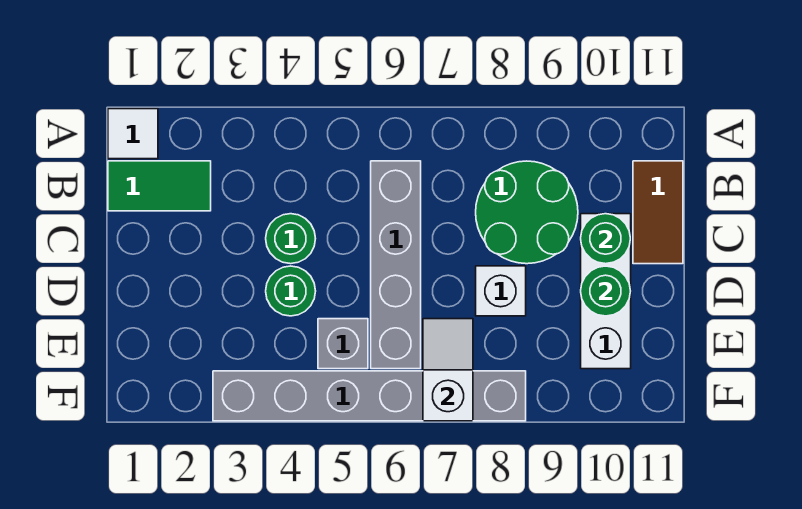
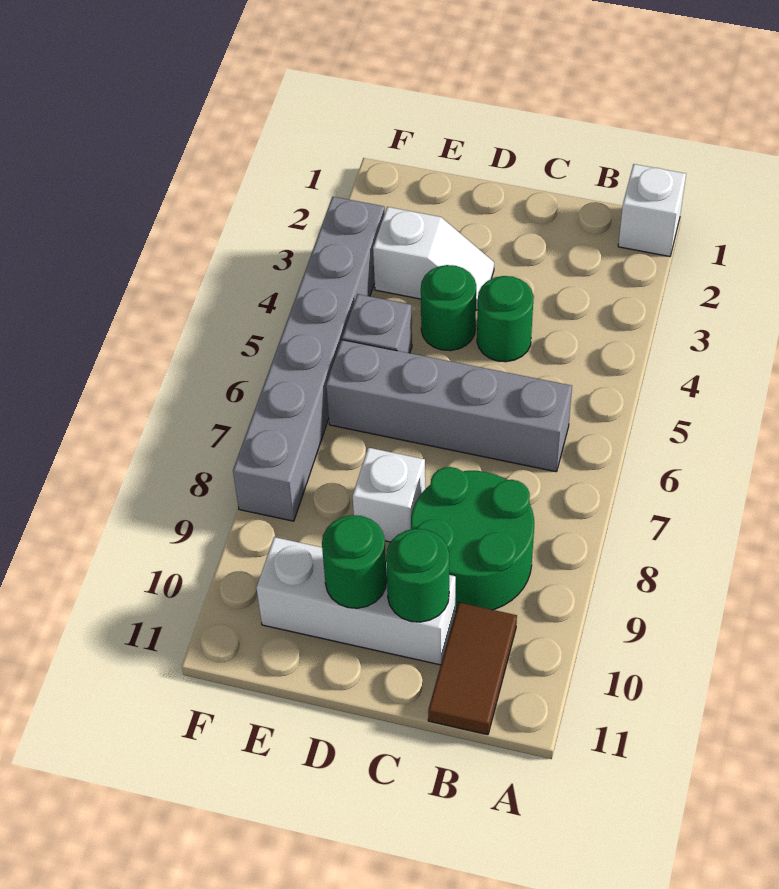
white tile A1 level 1 -> white brick A1 level 1
green tile B1:B2 level 1 -> none
brown tile B11:C11 level 1 -> brown tile B10:B11 level 1
white slope E7:F7 level 2 top F -> white slope D3:E3 level 1 top E

